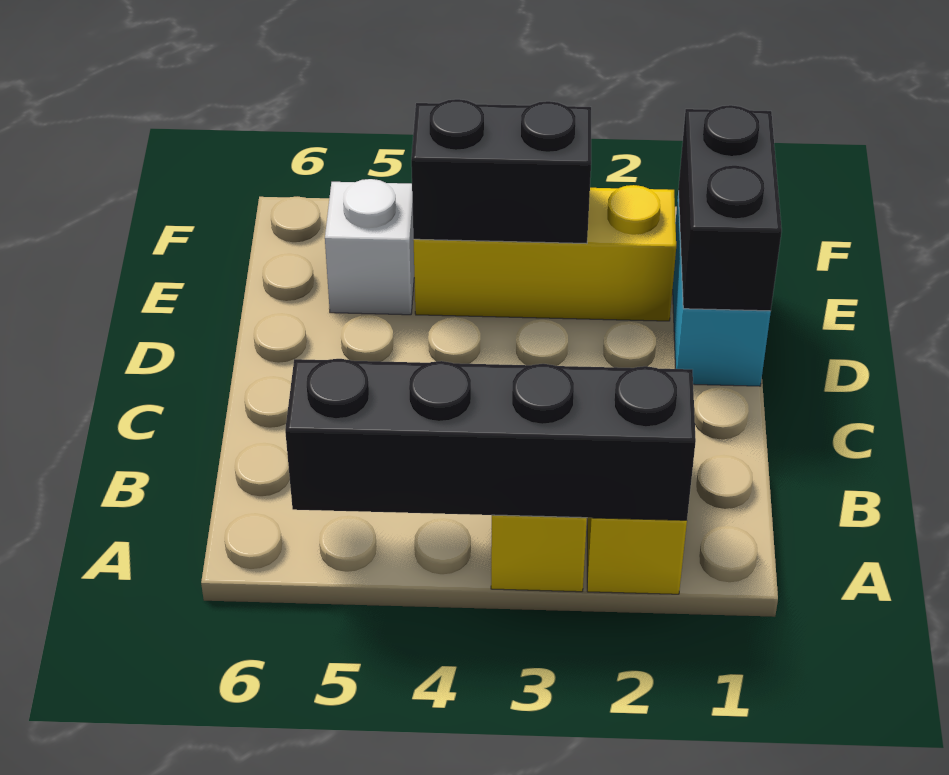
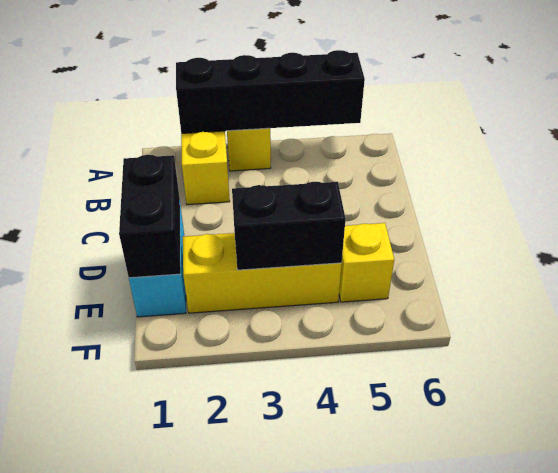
white brick E5 level 1 -> yellow brick E5 level 1

